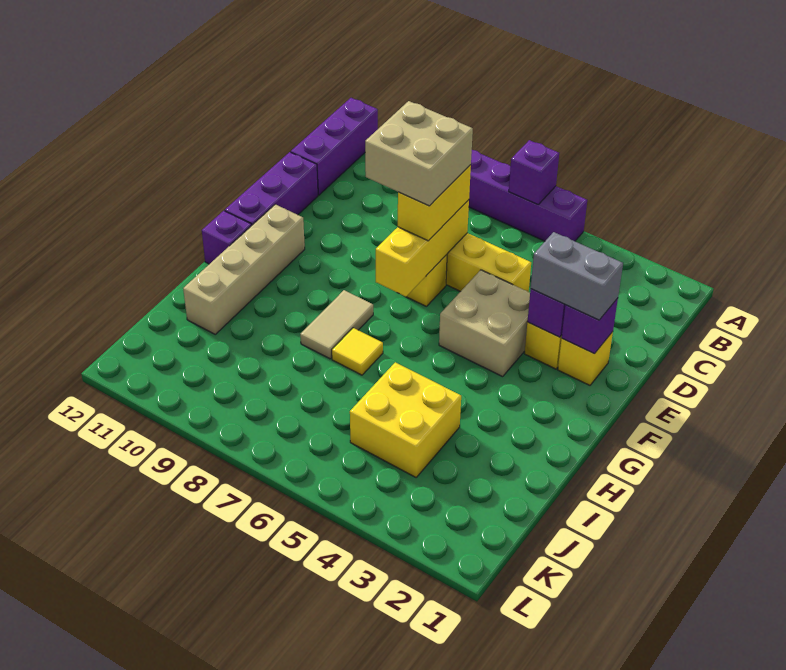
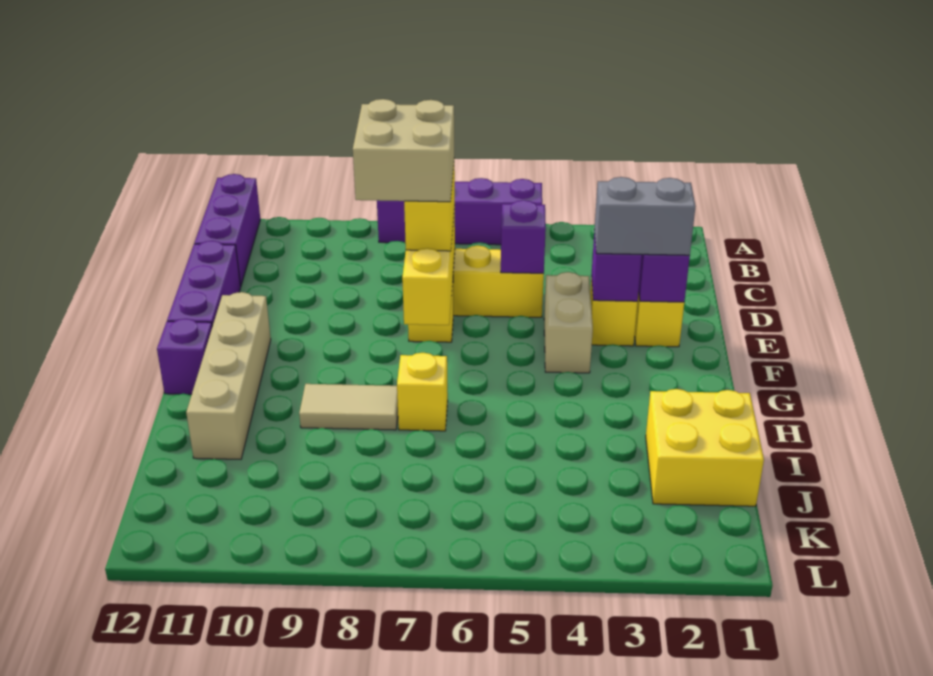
purple brick A6 level 2 -> purple brick D5 level 2
tan brick E4:F5 level 1 -> tan brick E4:F4 level 1
tan tile G8:H8 level 1 -> tan tile H8:H9 level 1
yellow tile H7 level 1 -> yellow brick H7 level 1
yellow brick I4:J5 level 1 -> yellow brick I1:J2 level 1

